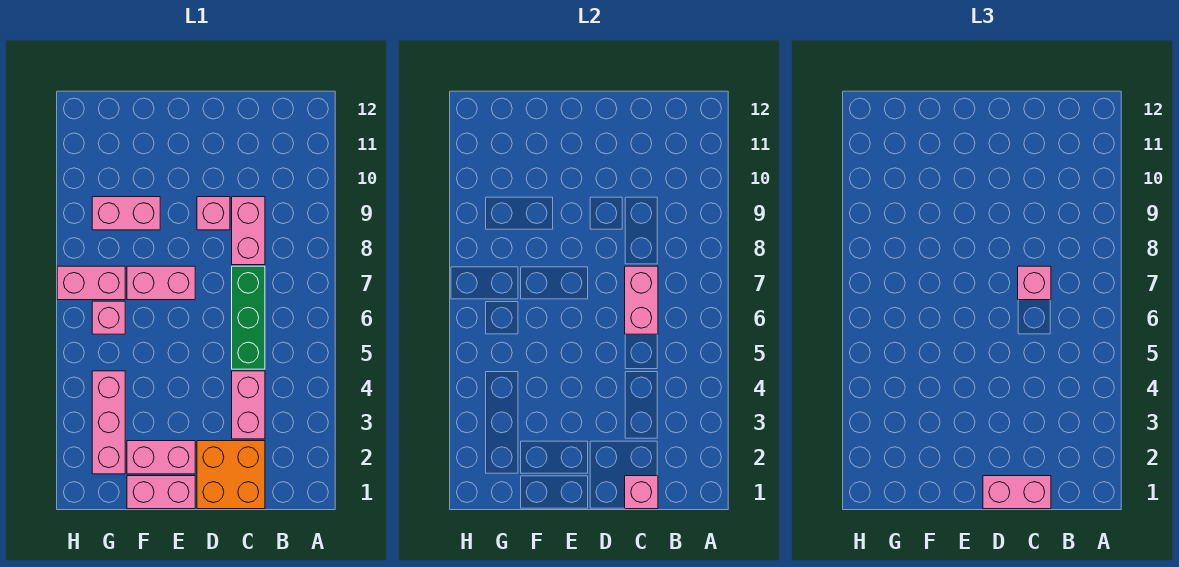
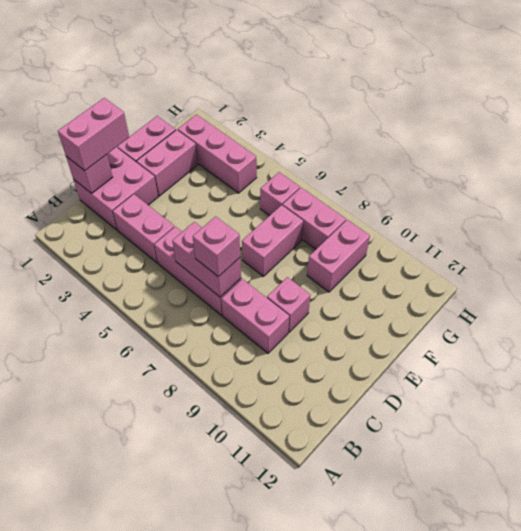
orange brick C1:D2 level 1 -> pink brick C1:D2 level 1
green brick C5:C7 level 1 -> pink brick C5:C7 level 1
pink brick G7:H7 level 1 -> pink brick G7:G8 level 1

